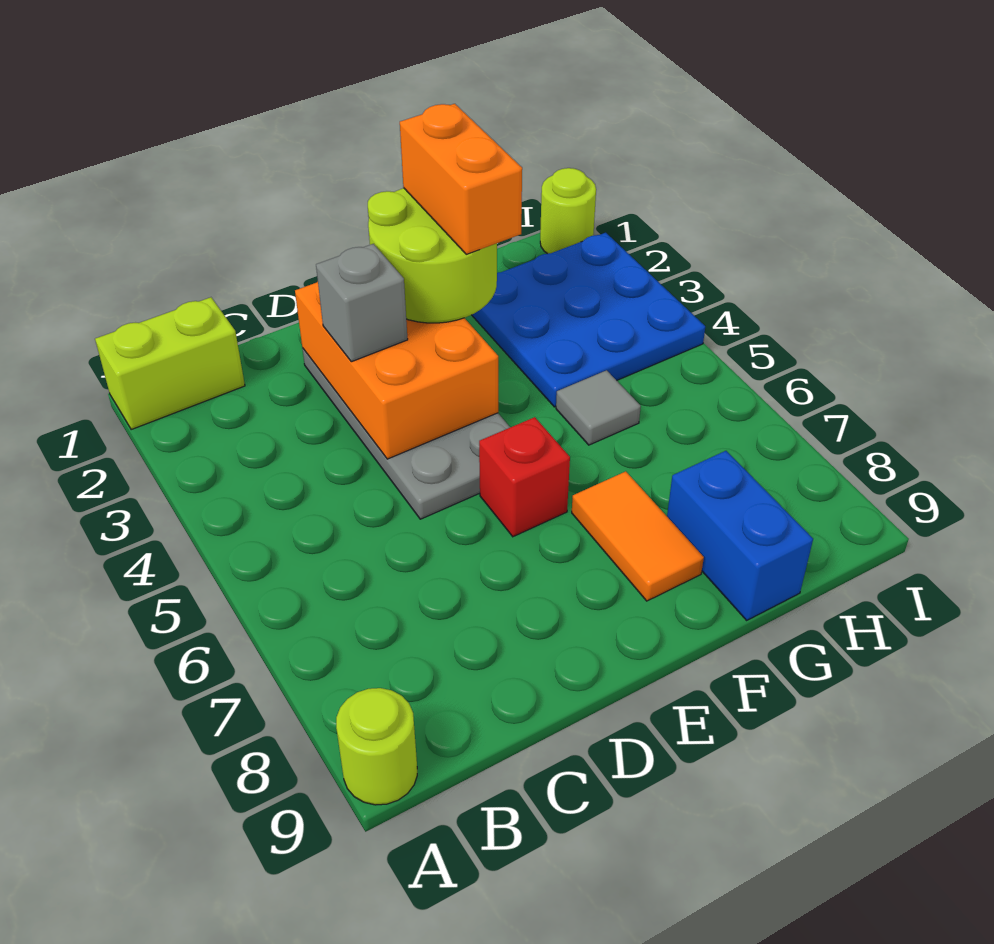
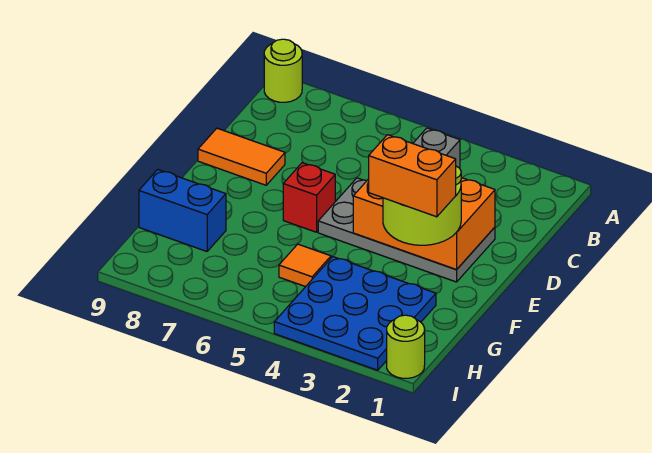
lime brick A1:B1 level 1 -> none
orange tile F7:F8 level 1 -> orange tile D8:D9 level 1
grey tile G5 level 1 -> orange tile G5 level 1

